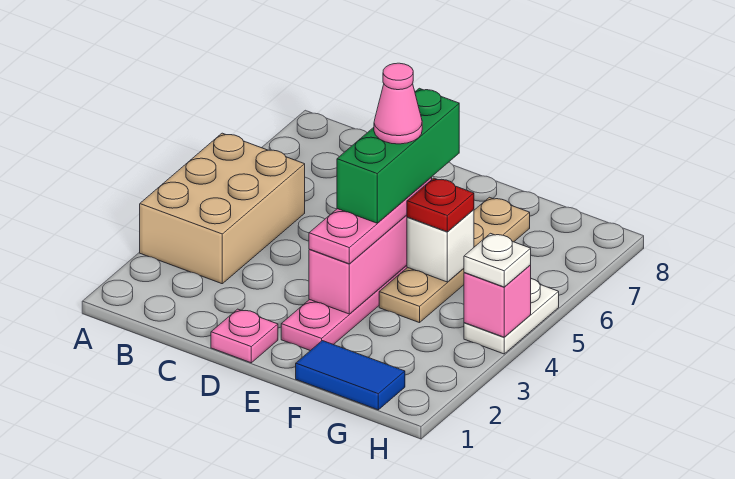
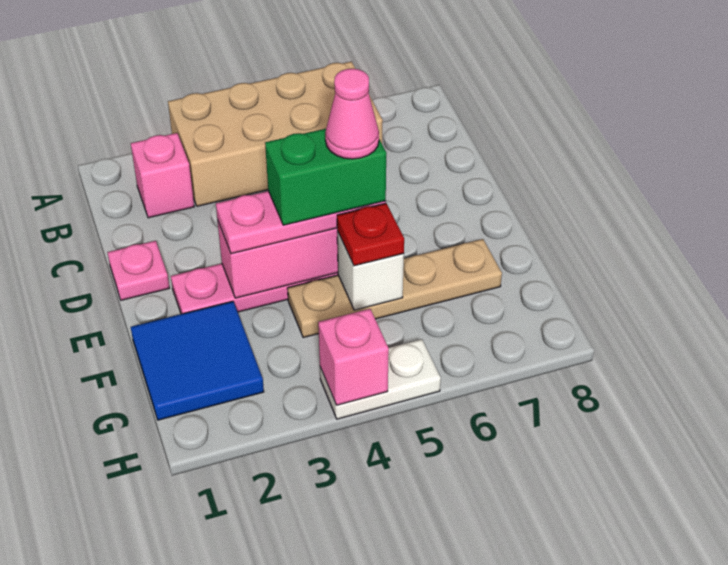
tan brick A3:B5 level 1 -> tan brick A3:B6 level 1
none -> pink brick B2 level 1
green brick E4:E6 level 4 -> green brick E4:E5 level 4
blue tile F1:G1 level 1 -> blue tile F1:G2 level 1
white plate H4 level 3 -> none

